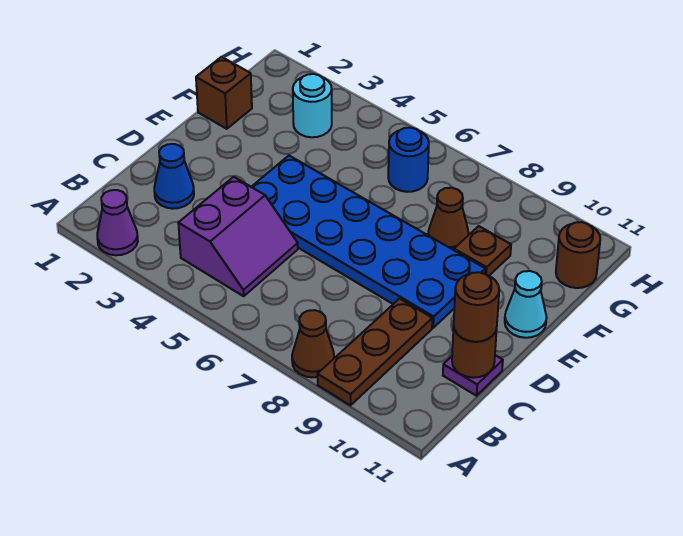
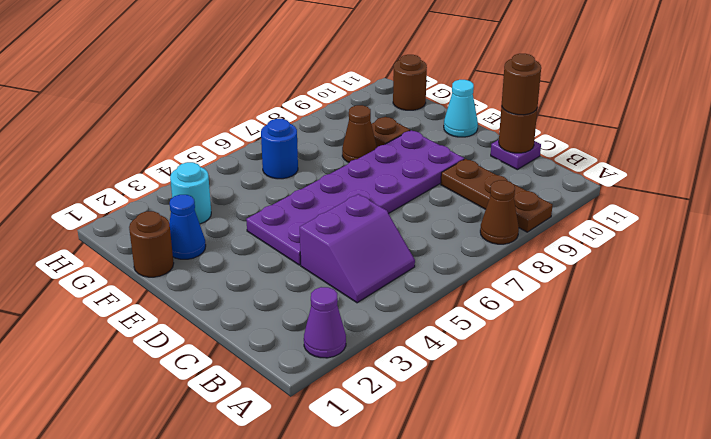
purple slope B4:C5 level 1 top 4 -> purple slope B4:C5 level 1 top C
blue cone C2 level 1 -> blue cone F2 level 1
blue plate D4:E9 level 1 -> purple plate D4:E9 level 1
brown brick F1 level 1 -> brown round brick F1 level 1

